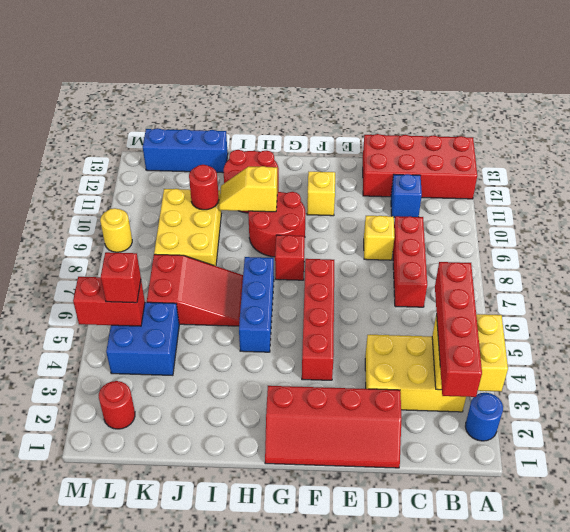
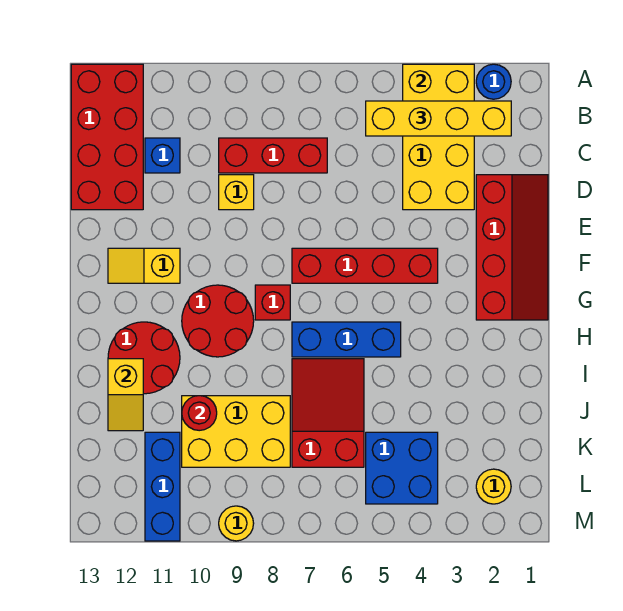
red brick B2:B5 level 3 -> yellow brick B2:B5 level 3
yellow slope H10:I10 level 2 top H -> yellow slope I12:J12 level 2 top I
blue brick J13:L13 level 1 -> blue brick K11:M11 level 1
red round brick L2 level 1 -> yellow round brick L2 level 1
red brick L5:M5 level 2 -> none
red brick L5 level 3 -> none

